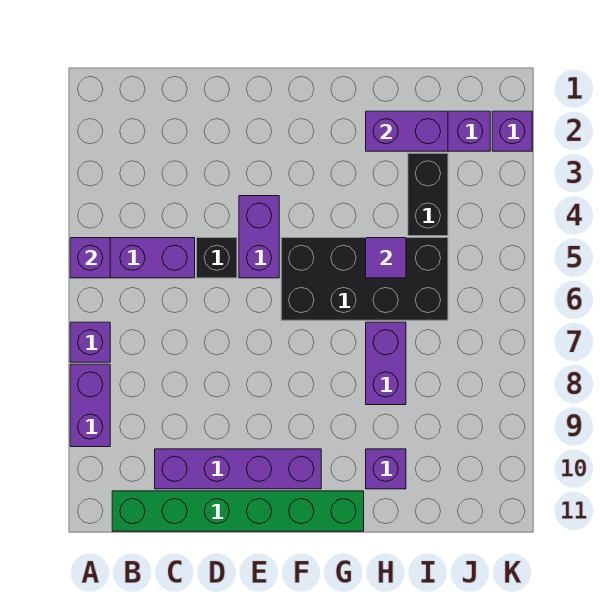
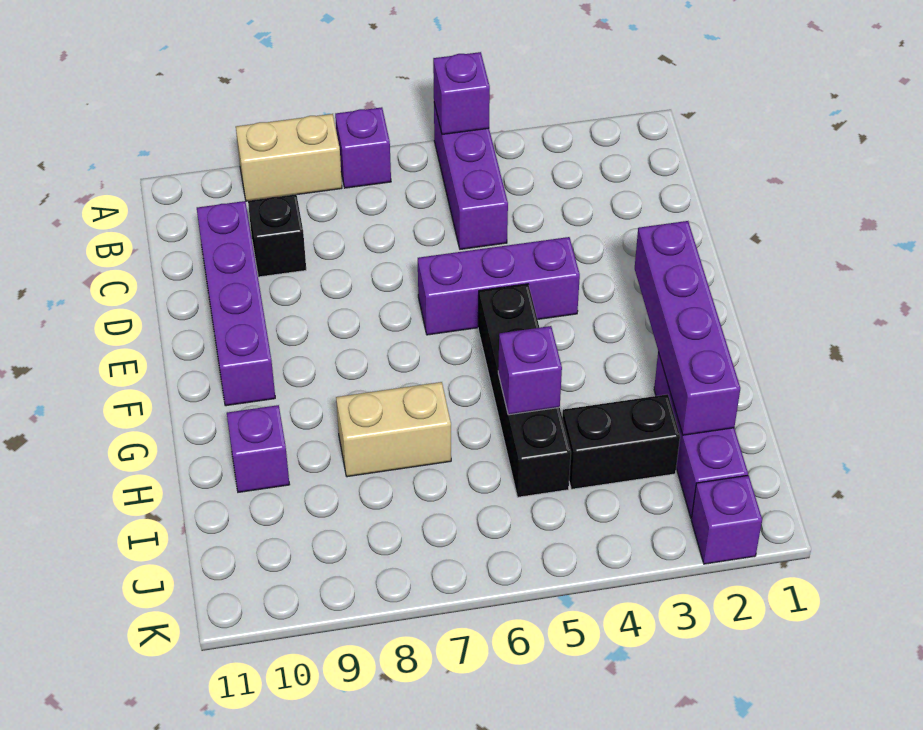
purple brick A8:A9 level 1 -> tan brick A8:A9 level 1
green brick B11:G11 level 1 -> none
black brick D5 level 1 -> black brick C9 level 1
purple brick E4:E5 level 1 -> purple brick E4:E6 level 1
black brick F5:I6 level 1 -> black brick F5:I5 level 1
purple brick H2:I2 level 2 -> purple brick F2:I2 level 2
purple tile H5 level 2 -> purple brick H5 level 2
purple brick H7:H8 level 1 -> tan brick H7:H8 level 1

